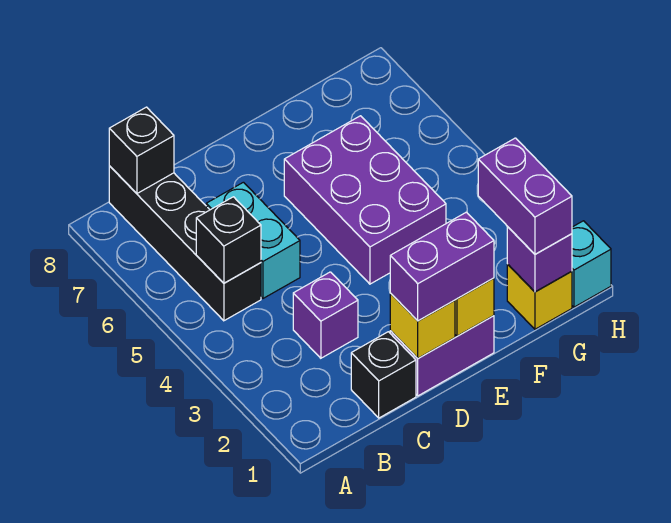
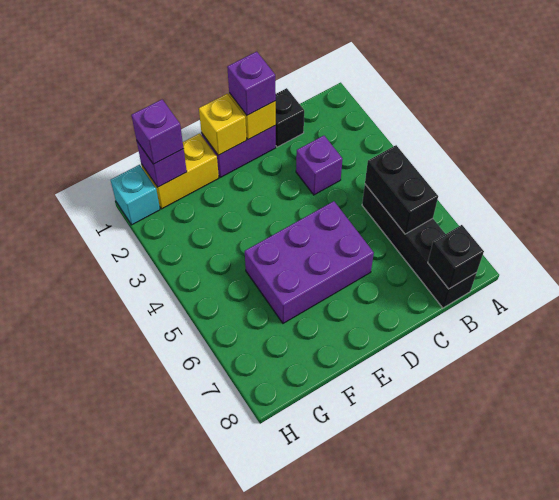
black brick B5 level 2 -> black brick B5:B6 level 2
cyan brick C5:C6 level 1 -> none
purple brick D1:E1 level 3 -> purple brick D1 level 3
purple brick E4:F6 level 1 -> purple brick D5:F6 level 1
yellow brick G1 level 1 -> yellow brick F1:G1 level 1
purple brick G1:G2 level 3 -> purple brick G1 level 3

